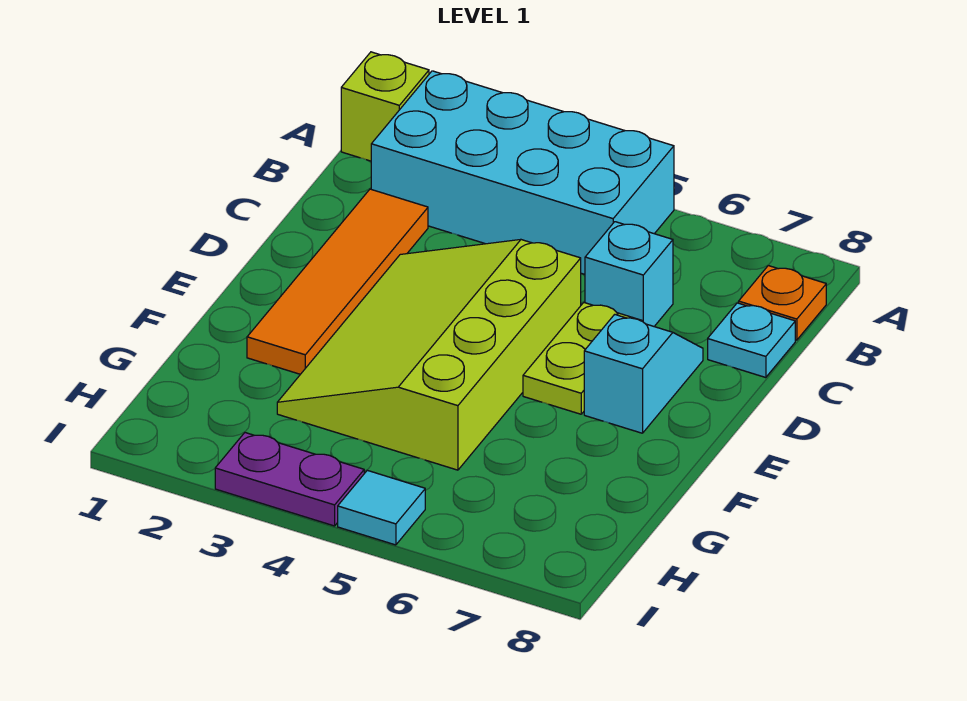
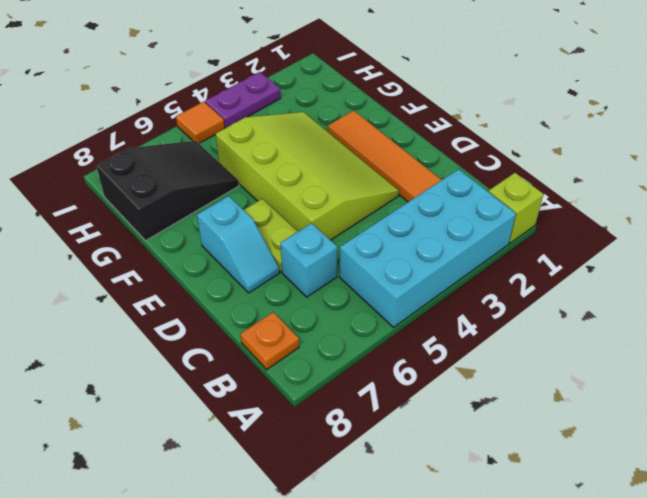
cyan plate C8 level 1 -> none
none -> black slope G6:H8 level 1 top 8
cyan tile I5 level 1 -> orange tile I5 level 1

